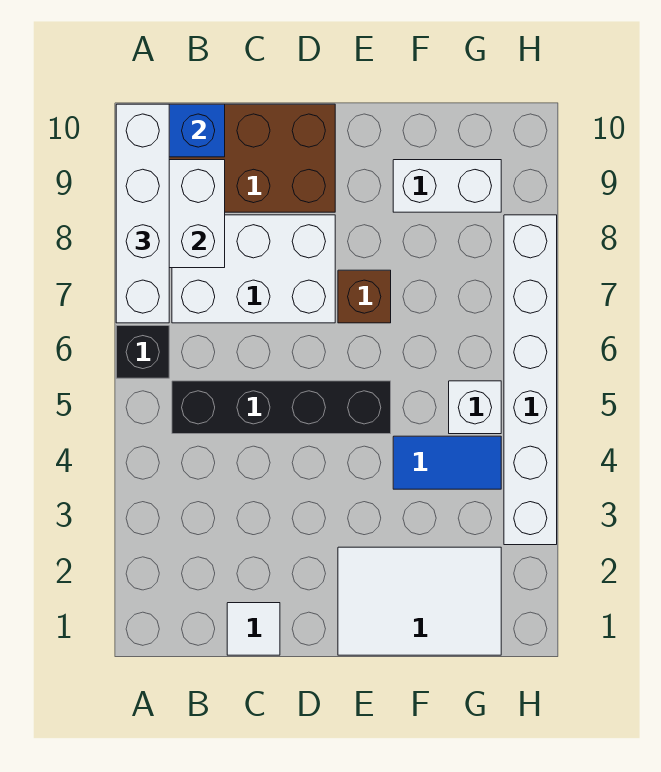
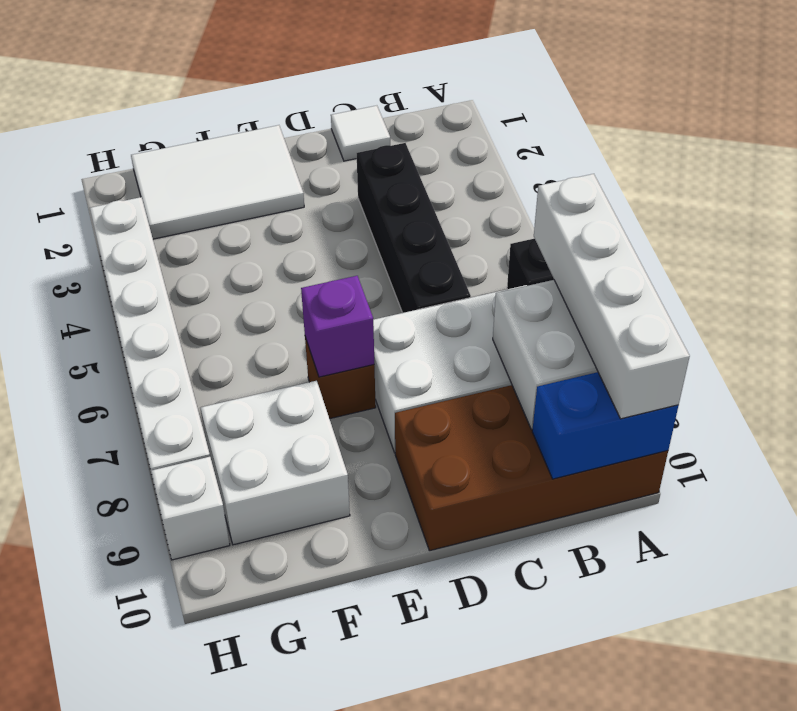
black brick B5:E5 level 1 -> black brick C3:C6 level 1
none -> purple brick E7 level 2
blue tile F4:G4 level 1 -> none
white brick F9:G9 level 1 -> white brick F8:G9 level 1
white brick G5 level 1 -> white brick H9 level 1

